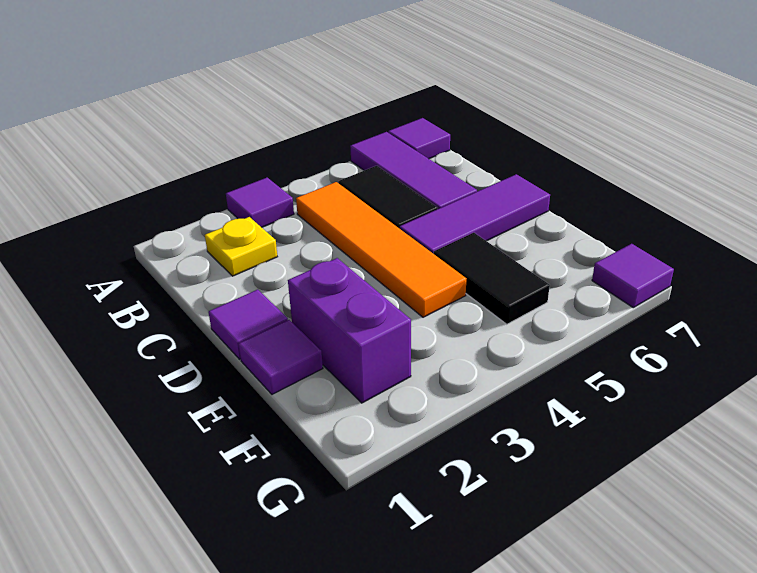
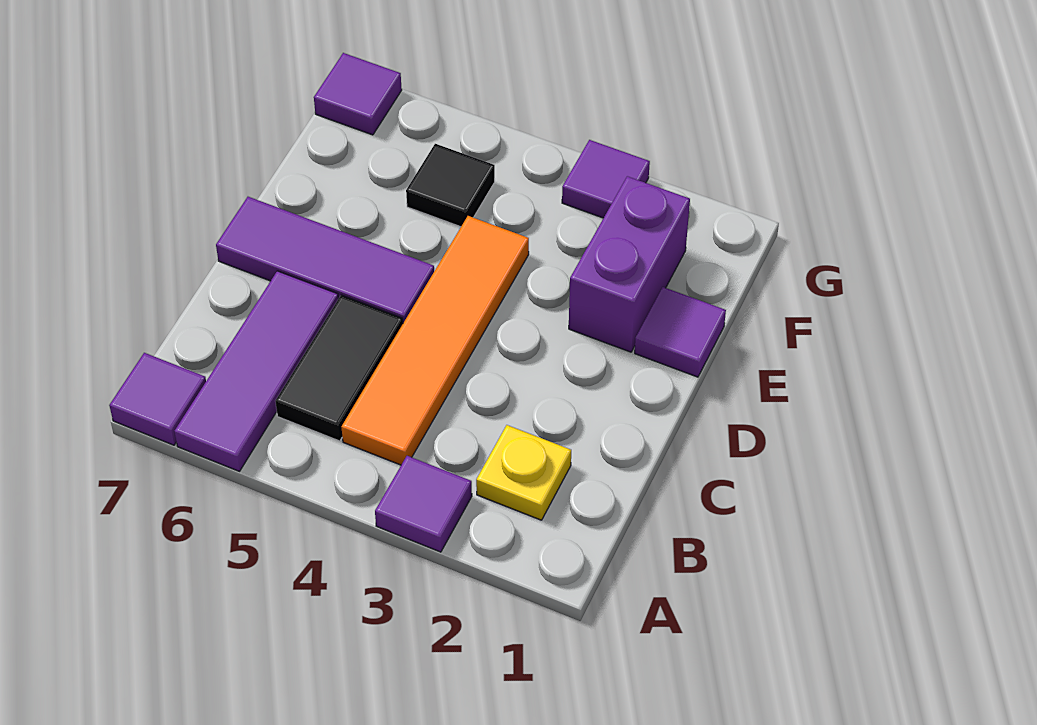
purple tile D1 level 1 -> purple tile G3 level 1
black tile E5:F5 level 1 -> black tile F5 level 1

